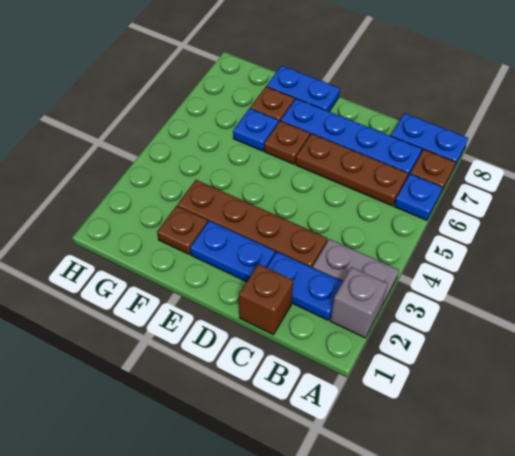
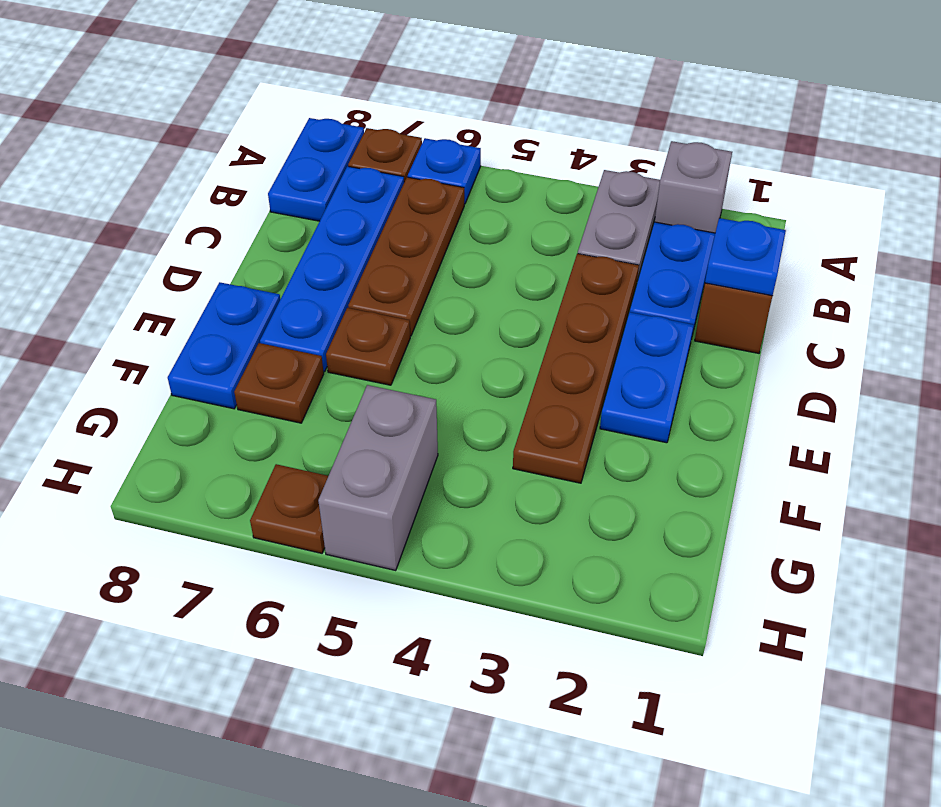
brown plate F2 level 1 -> brown plate H6 level 1
blue plate F6 level 1 -> blue plate C1 level 2
none -> grey brick G5:H5 level 1

